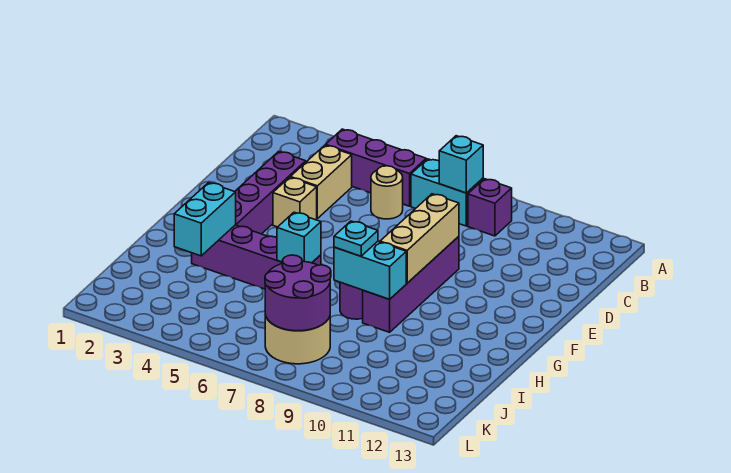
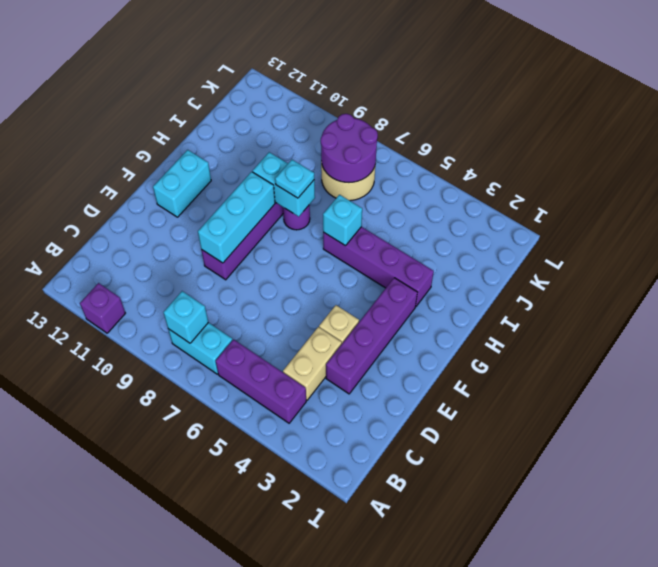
purple brick B9 level 1 -> purple brick A11 level 1
tan round brick C6 level 1 -> none
tan brick E9:G9 level 2 -> cyan brick E9:G9 level 2
cyan brick H3:I3 level 2 -> cyan brick F12:G12 level 1

